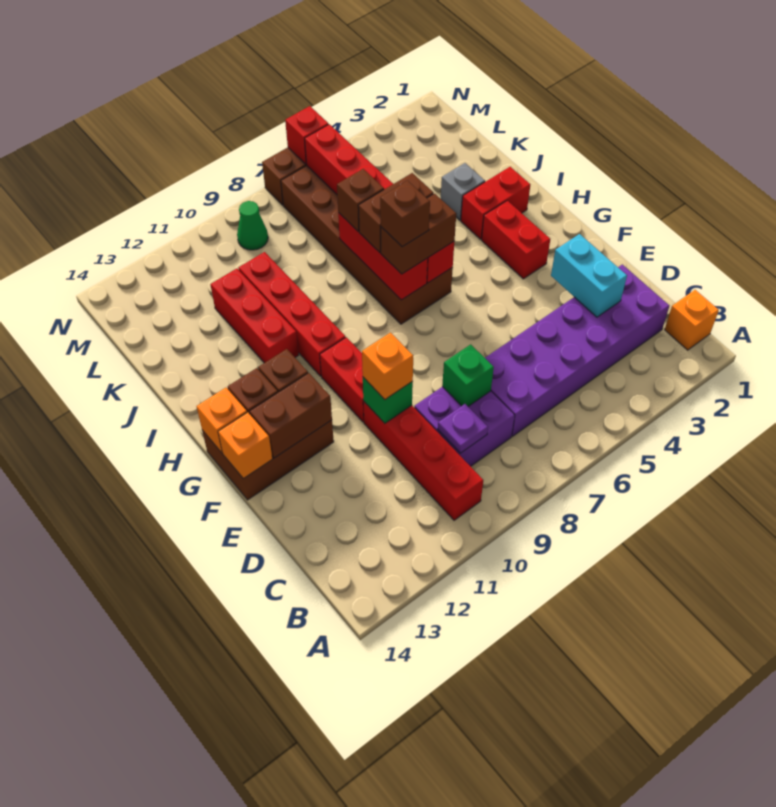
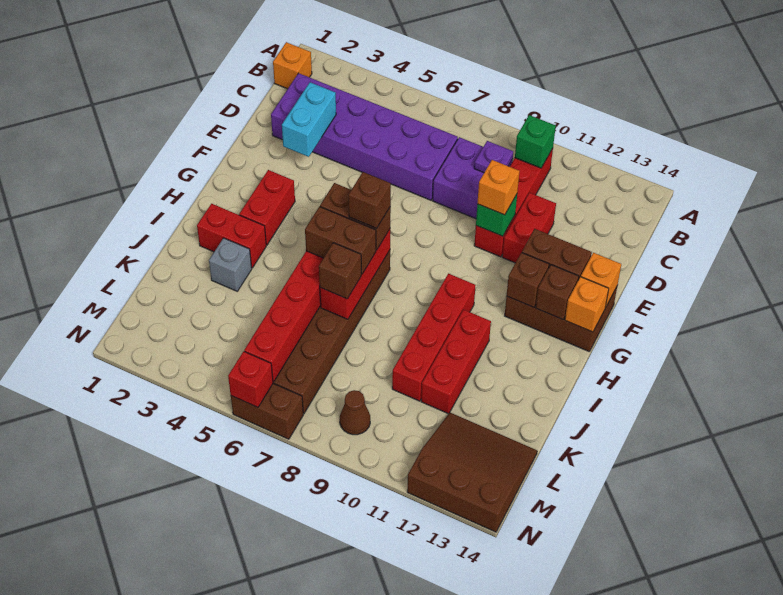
green brick D8 level 2 -> green brick B10 level 2
red brick F10:G10 level 1 -> red brick D11:E11 level 1
none -> brown slope L12:N14 level 1 top N
green cone M9 level 1 -> brown cone M9 level 1

